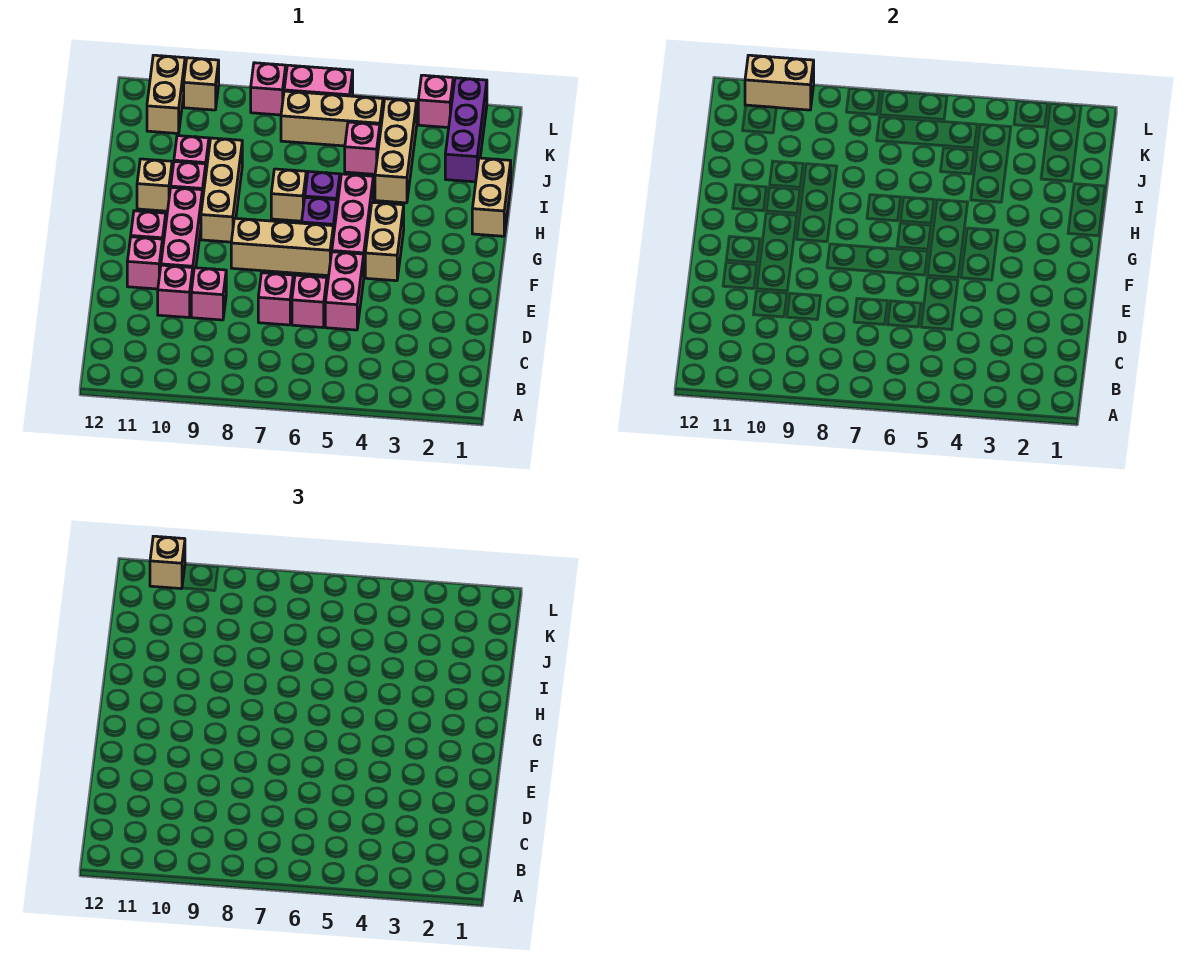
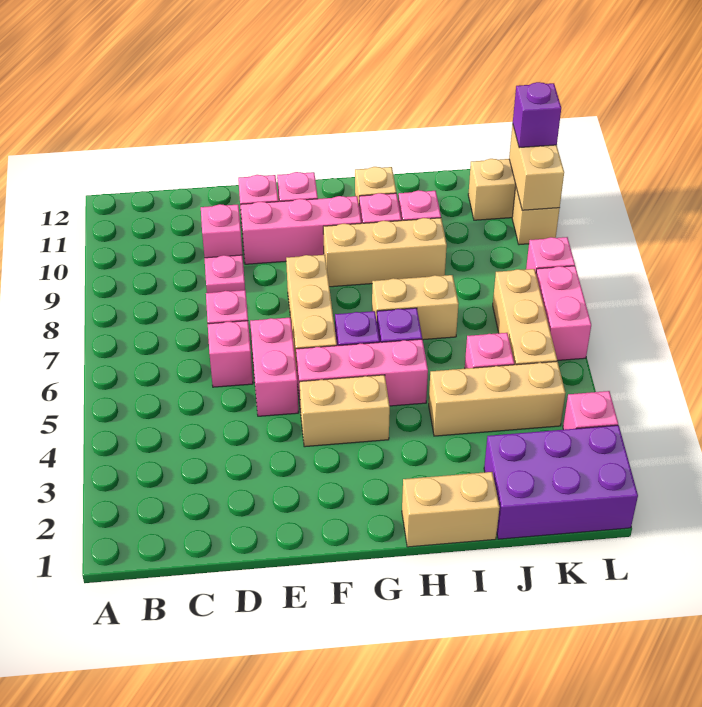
pink brick D5:E5 level 1 -> pink brick E5:E6 level 1
pink brick D9 level 1 -> pink plate D9 level 1
tan brick H7 level 1 -> tan brick H7:I7 level 1
purple brick J2:L2 level 1 -> purple brick J1:L2 level 1
tan brick L11 level 3 -> purple brick L11 level 3

